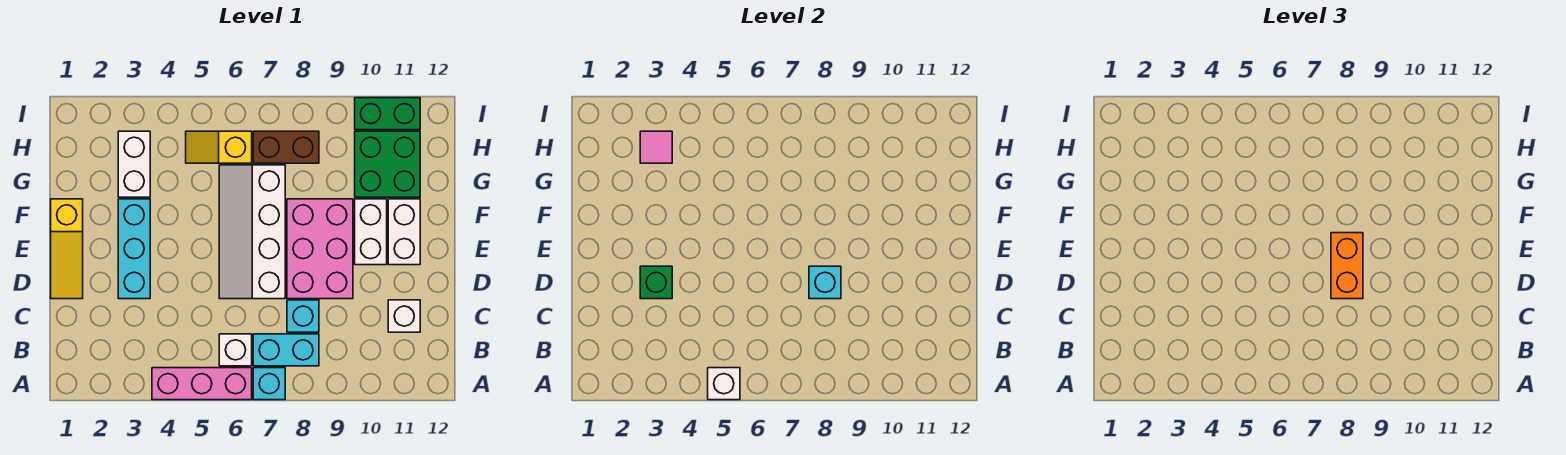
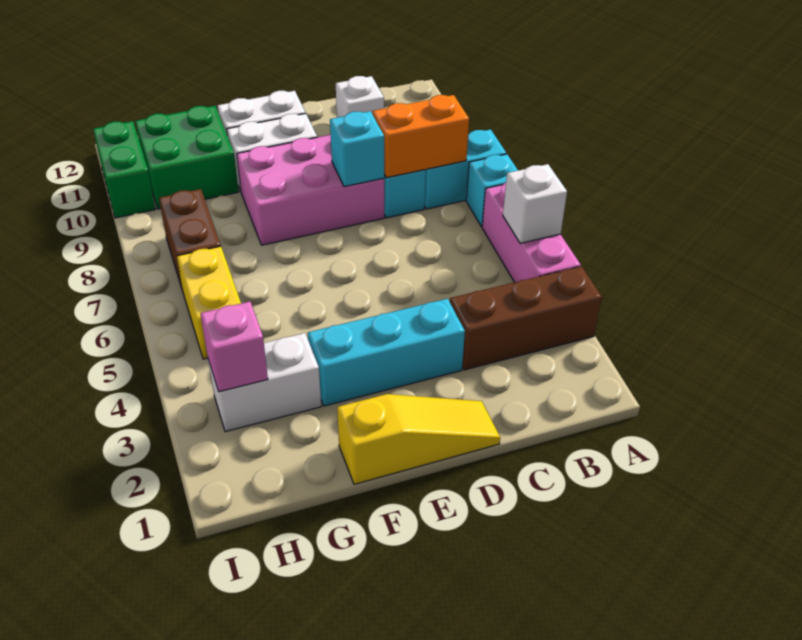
none -> brown brick A3:C3 level 1
white brick B6 level 1 -> none
cyan brick B7:B8 level 1 -> cyan brick A8:B8 level 1
green brick D3 level 2 -> none
white slope D6:G7 level 1 top 7 -> none
orange brick D8:E8 level 3 -> orange brick B8:C8 level 2
pink tile H3 level 2 -> pink brick H3 level 2
yellow slope H5:H6 level 1 top 6 -> yellow brick H5:H6 level 1

